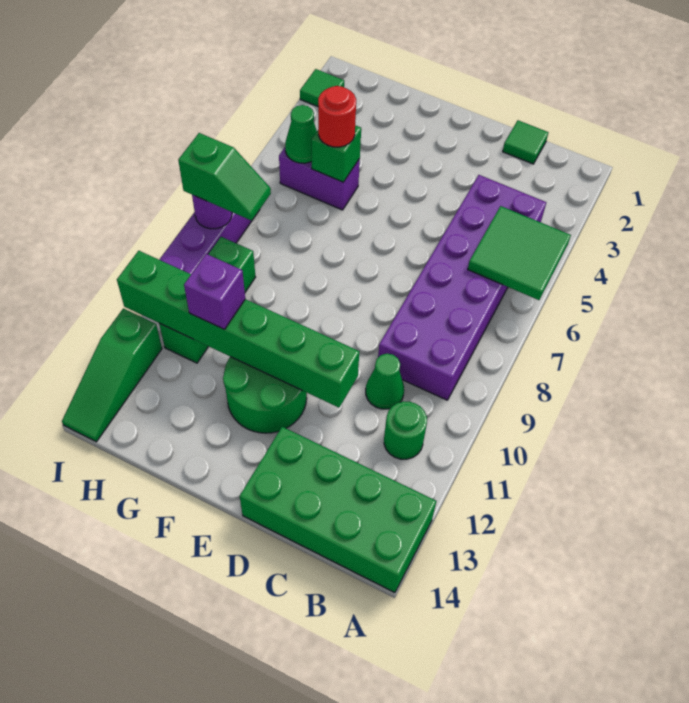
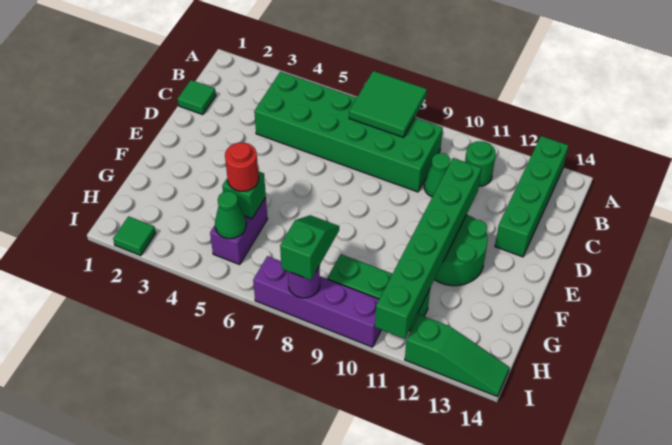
green tile A5:B6 level 2 -> green tile A7:B8 level 2
green brick A13:D14 level 1 -> green brick A13:D13 level 1
purple brick B4:C9 level 1 -> green brick B4:C9 level 1
purple brick G11 level 3 -> none

